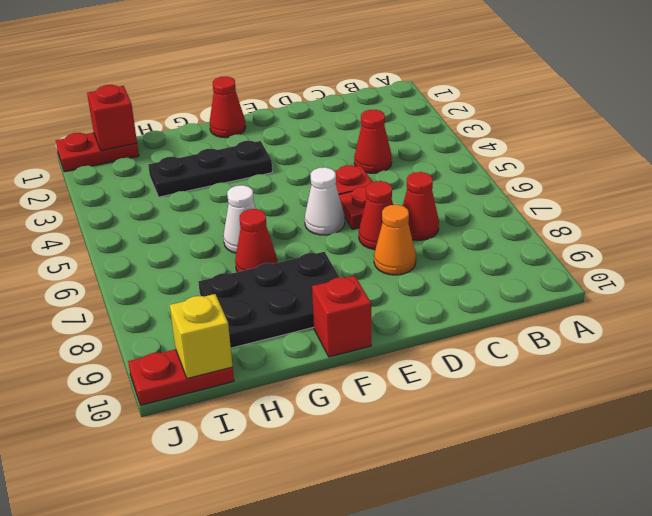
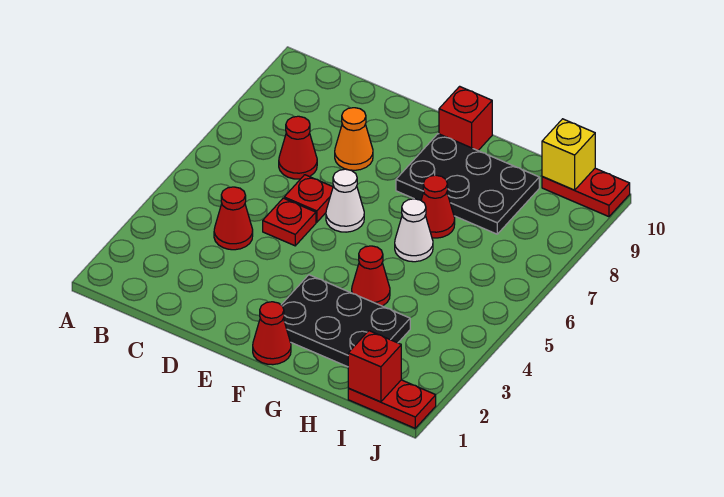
red cone D7 level 1 -> red cone G4 level 1
black plate F3:H3 level 1 -> black plate F2:H3 level 1

